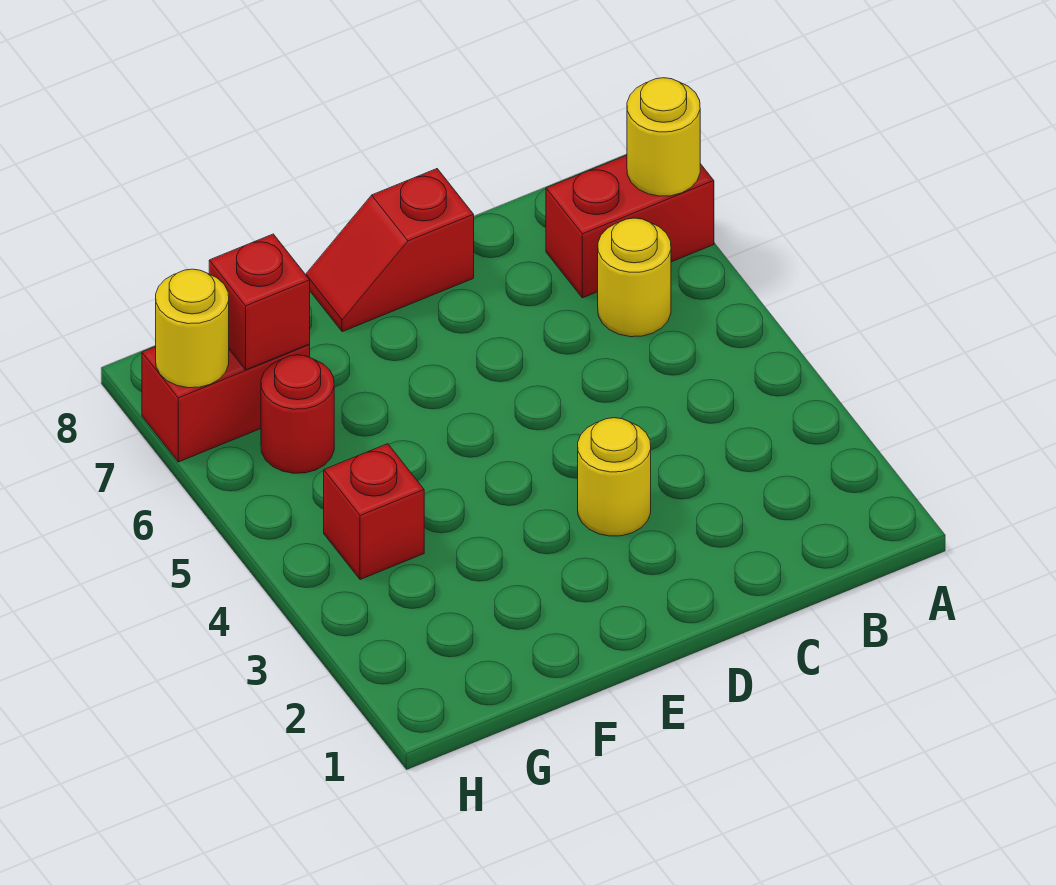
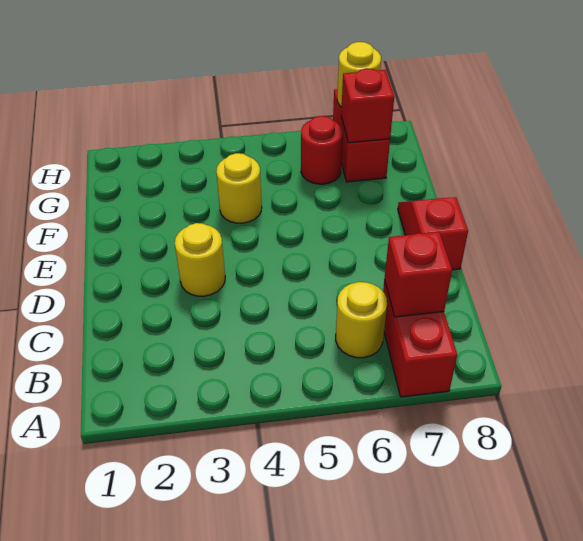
yellow round brick A7 level 2 -> yellow round brick F4 level 1
red brick G4 level 1 -> red brick B7 level 2

